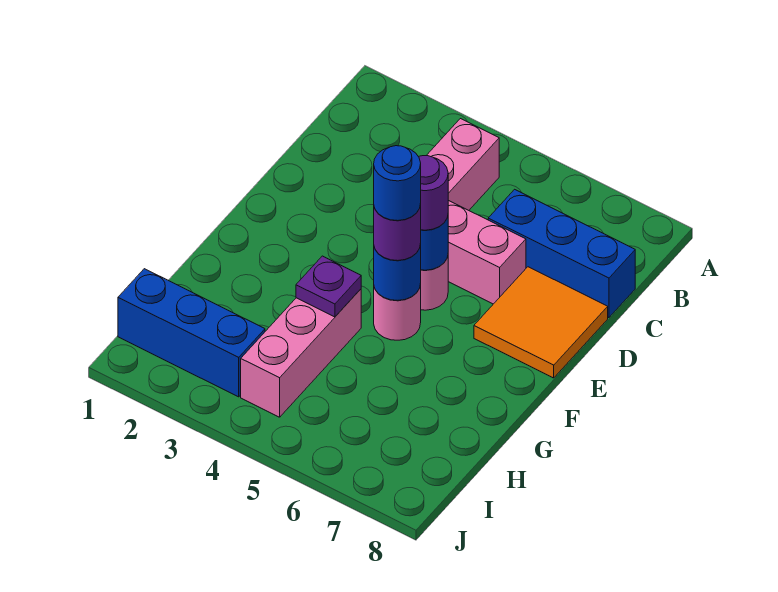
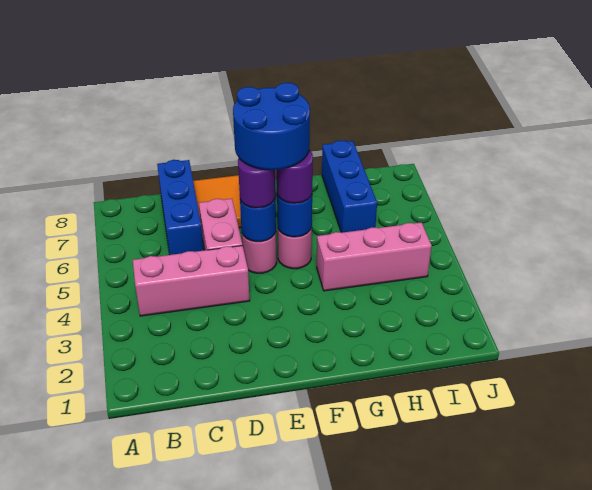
blue round brick F5 level 4 -> blue round brick E5:F6 level 4
purple plate G4 level 2 -> none
blue brick I1:I3 level 1 -> blue brick H6:H8 level 1

